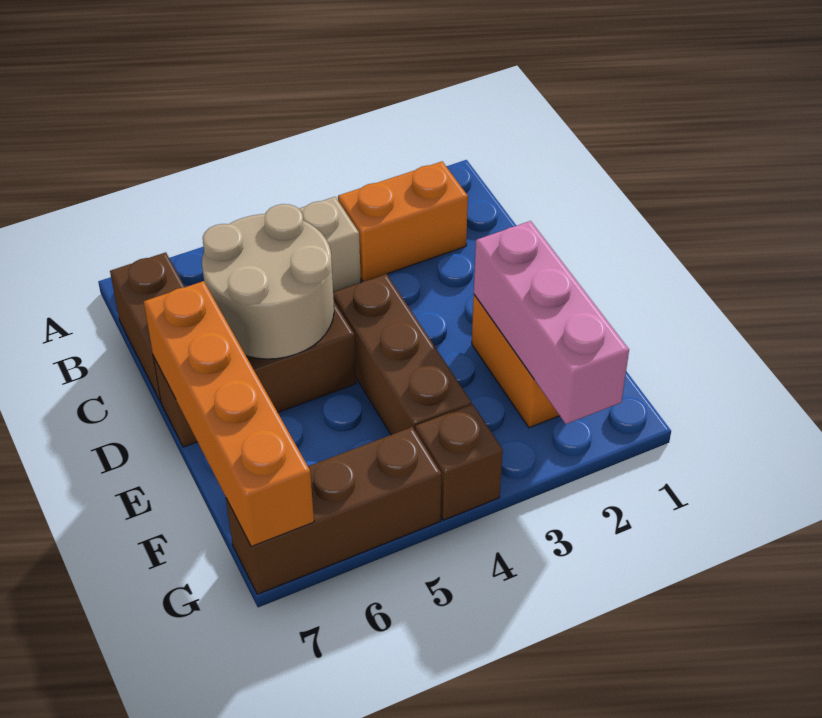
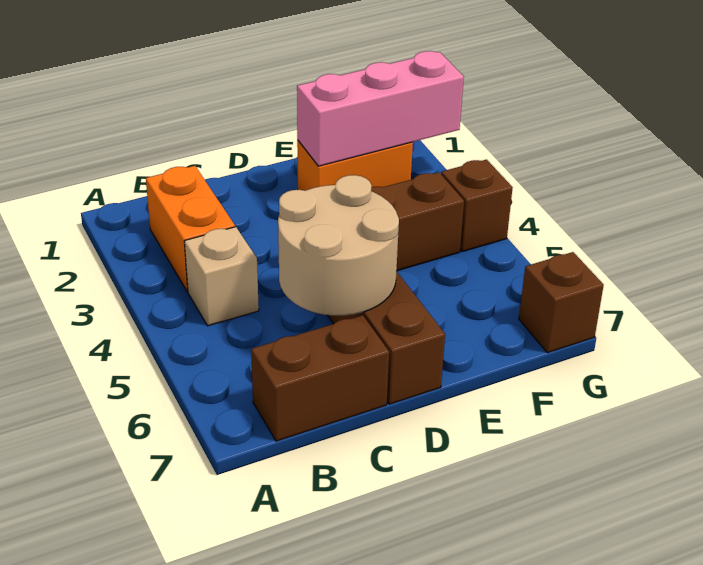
orange brick D7:G7 level 2 -> none
brown brick G5:G7 level 1 -> brown brick G7 level 1

